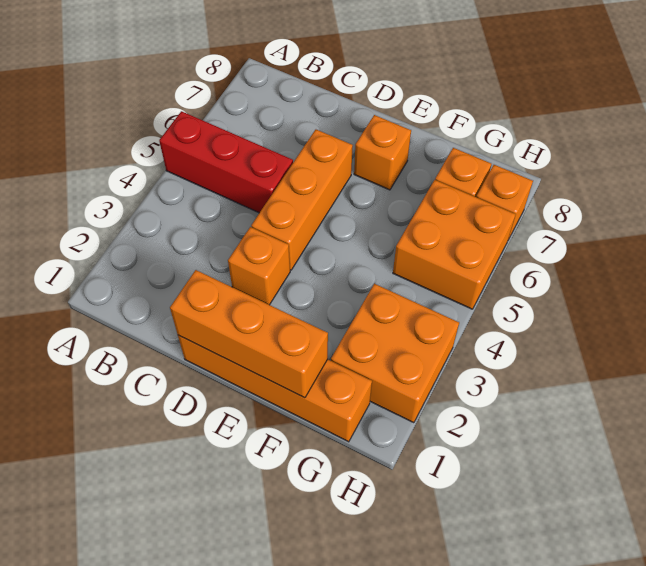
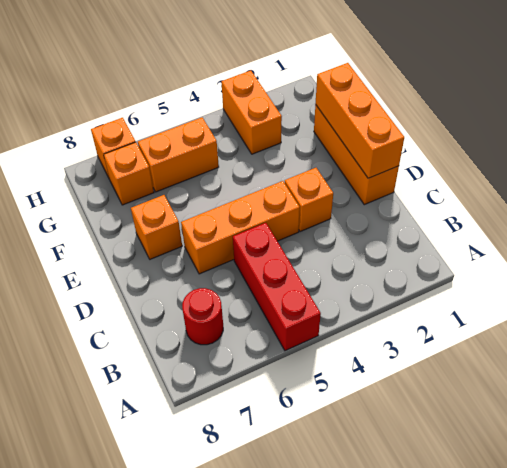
none -> red round brick B7 level 1
orange brick D1:G1 level 1 -> orange brick D1:F1 level 1
orange brick G2:H3 level 1 -> orange brick G3:H3 level 1
orange brick G5:H6 level 1 -> orange brick G5:G6 level 1

